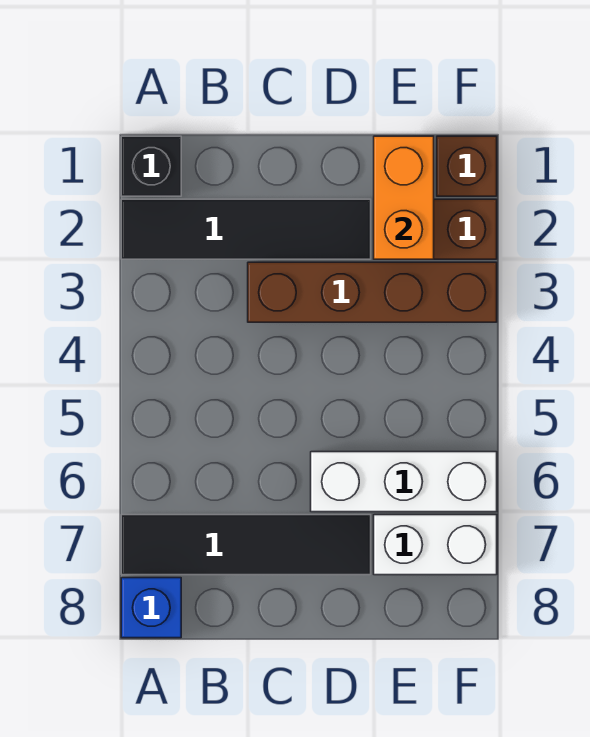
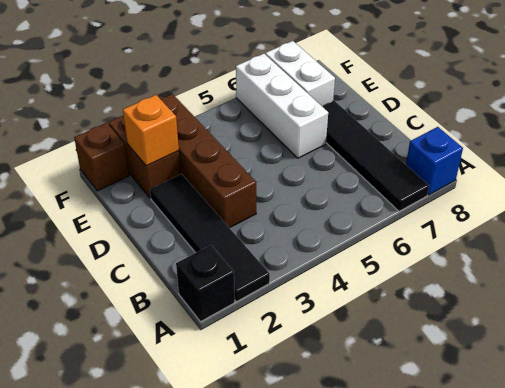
orange brick E1:E2 level 2 -> orange brick E2 level 2

